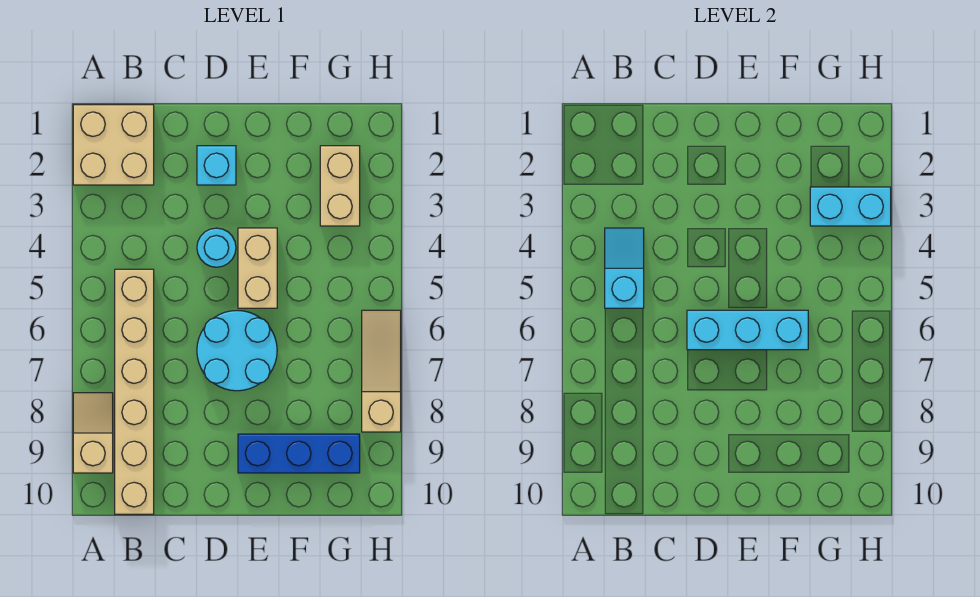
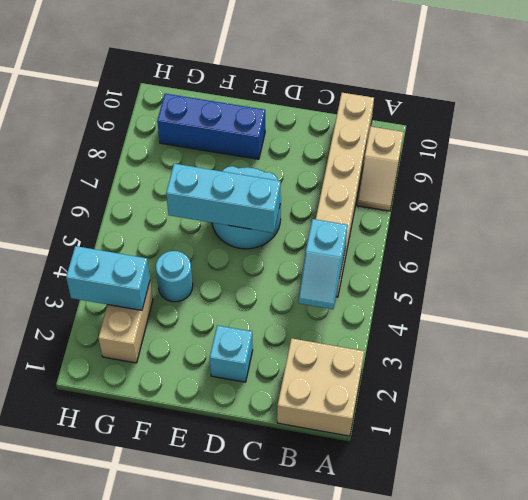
cyan round brick D4 level 1 -> cyan round brick F4 level 1
tan brick E4:E5 level 1 -> none
tan slope H6:H8 level 1 top 8 -> none

